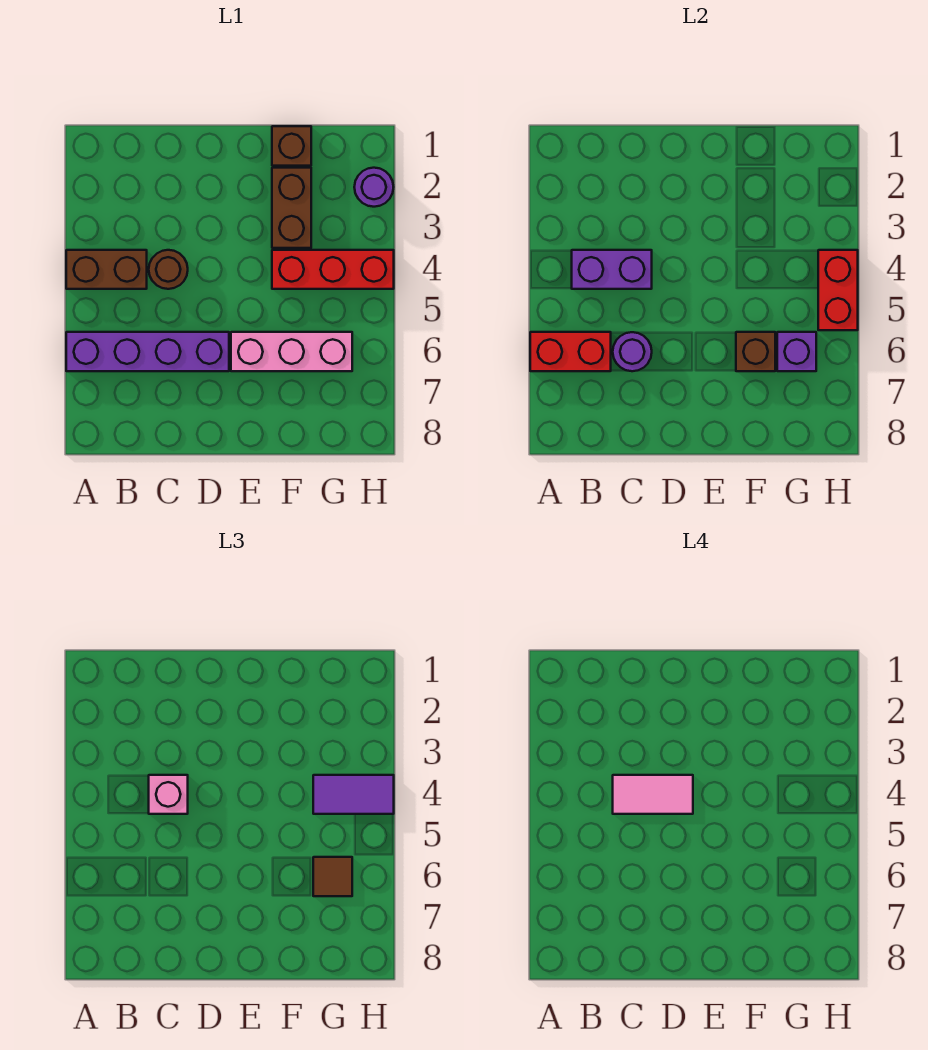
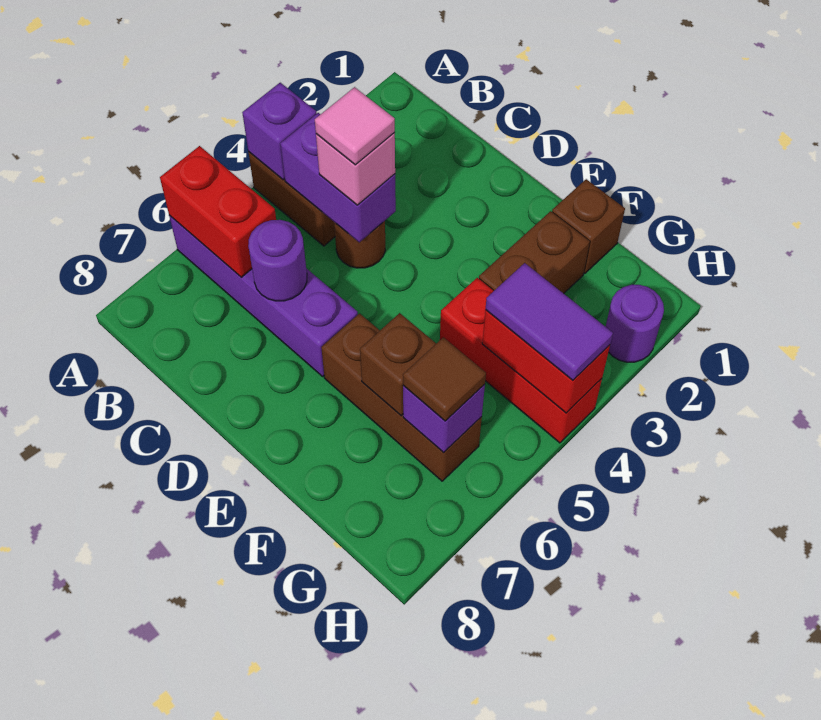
none -> purple brick A4 level 2
pink tile C4:D4 level 4 -> pink tile C4 level 4
pink brick E6:G6 level 1 -> brown brick E6:G6 level 1
red brick H4:H5 level 2 -> red brick G4:H4 level 2

